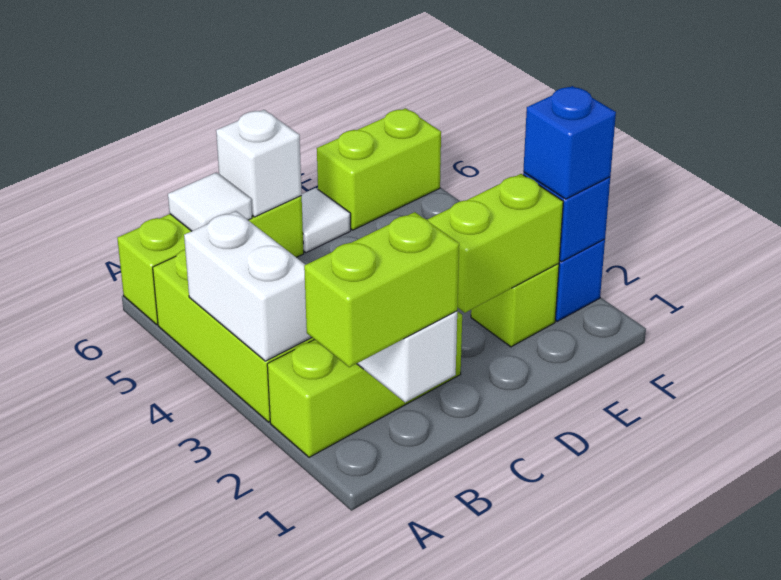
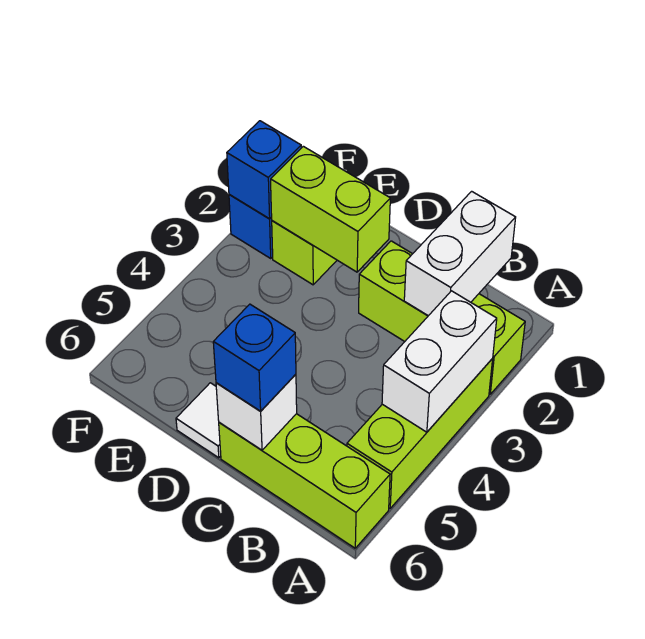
lime brick A1:B1 level 3 -> none
white tile B6 level 2 -> none
lime brick E6:F6 level 1 -> none
blue brick F2 level 3 -> blue brick C6 level 3

